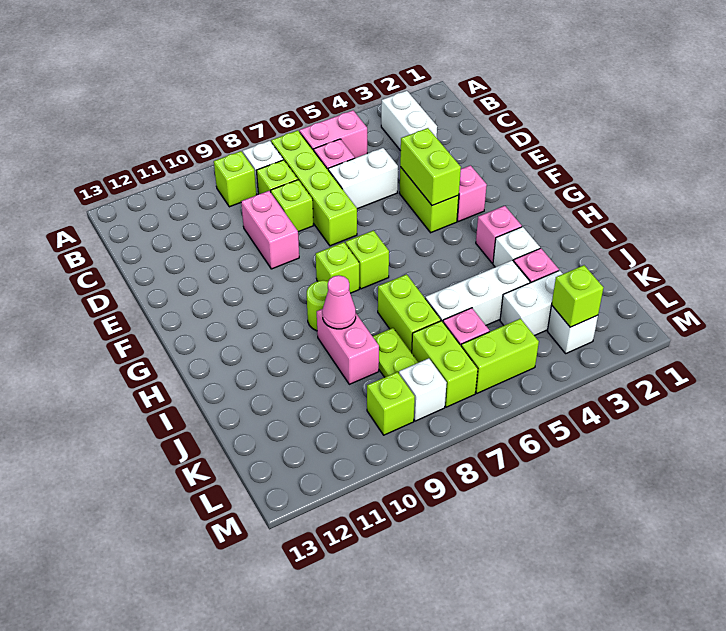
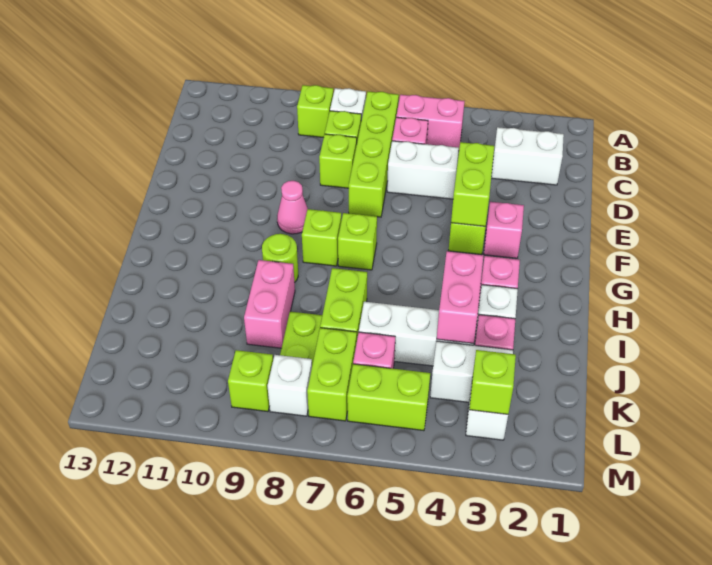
white brick B3:C3 level 1 -> white brick C2:C3 level 1
pink brick D9:E9 level 1 -> pink brick I4:J4 level 2
pink cone I9 level 2 -> pink cone F9 level 1

